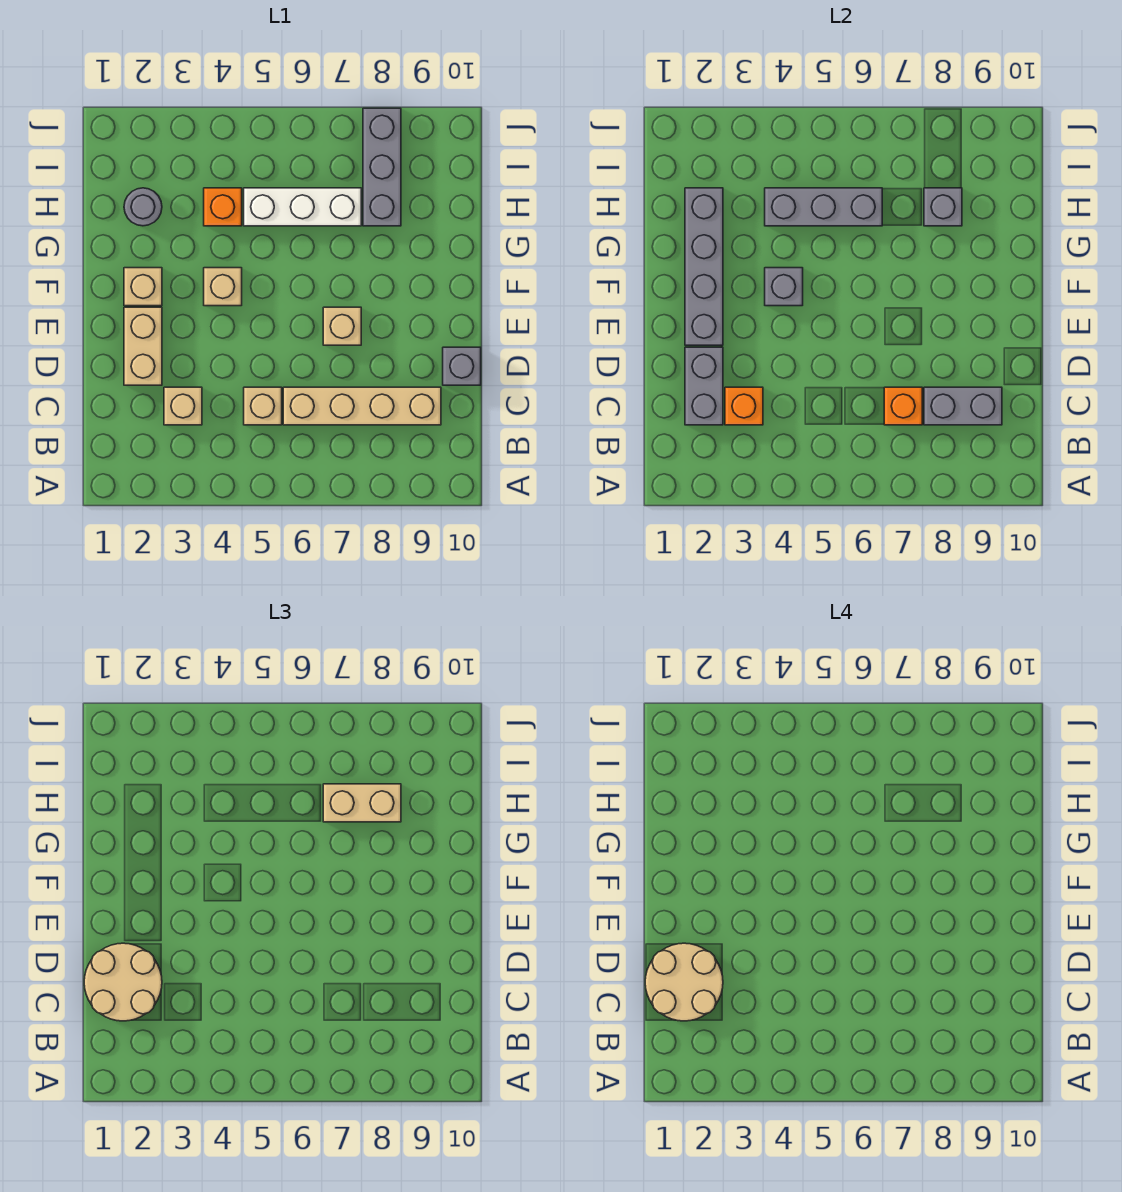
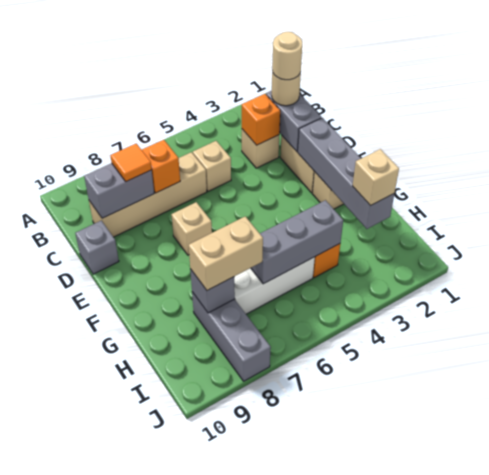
tan round brick C1:D2 level 3 -> tan round brick C2 level 3
tan round brick C1:D2 level 4 -> tan round brick C2 level 4
none -> orange tile C8 level 3
tan brick F4 level 1 -> tan brick H2 level 3
grey brick F4 level 2 -> none
grey round brick H2 level 1 -> none

